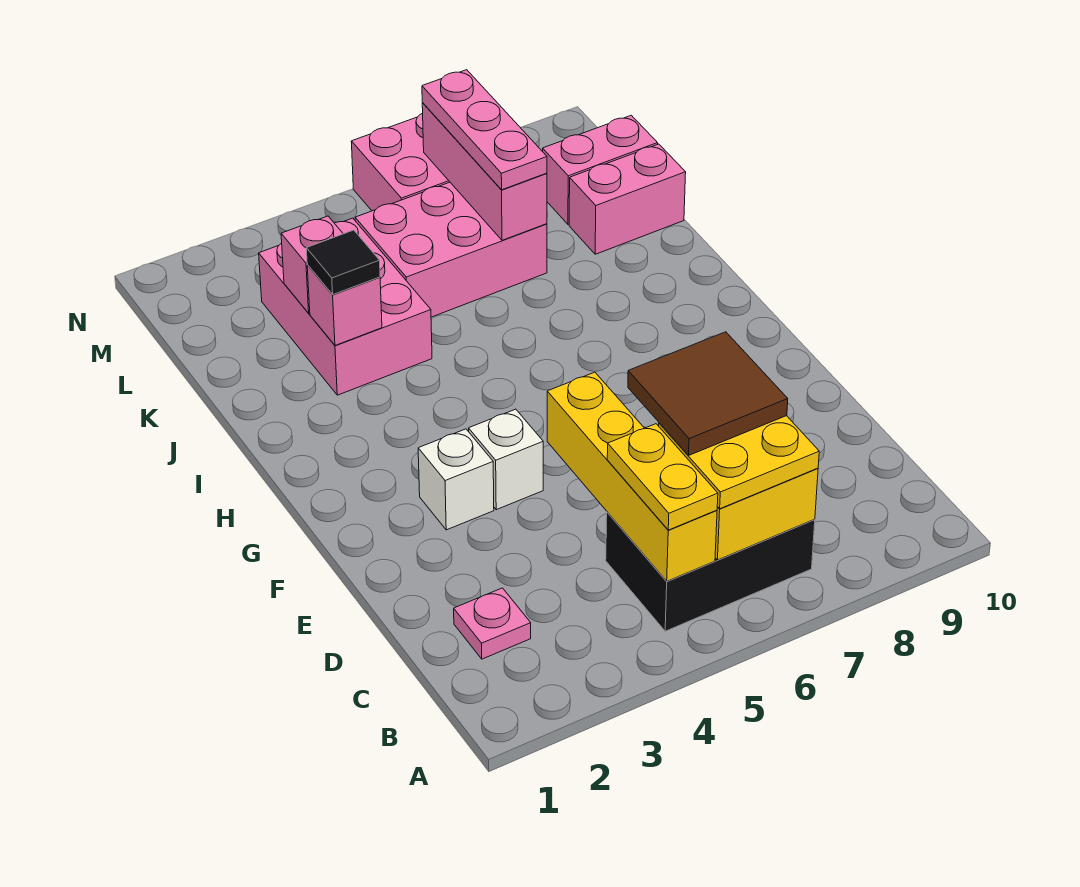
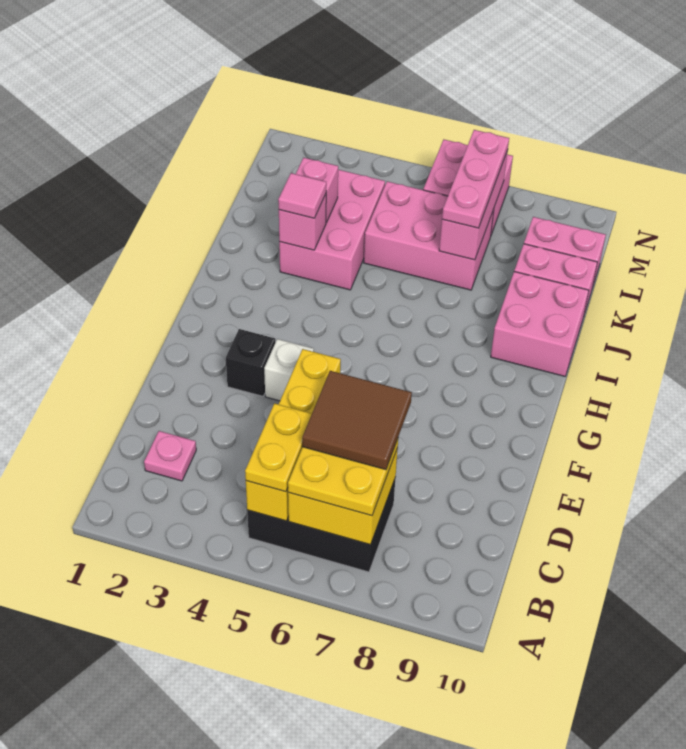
white brick F3 level 1 -> black brick F3 level 1
none -> pink brick I9:J10 level 1
black tile J3 level 3 -> pink tile J3 level 3

